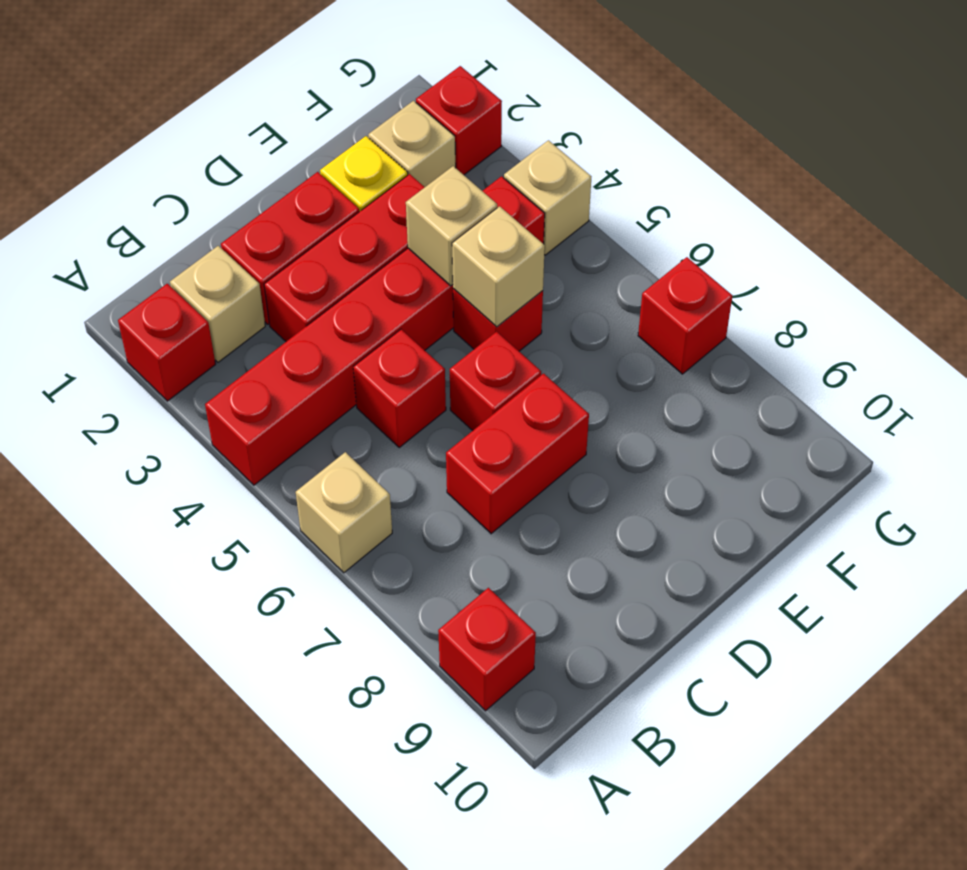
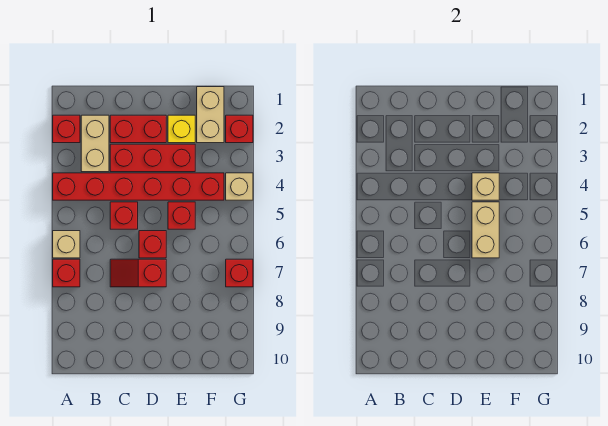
red brick A9 level 1 -> red brick A7 level 1
tan brick B2 level 1 -> tan brick B2:B3 level 1
red brick C7:D7 level 1 -> red slope C7:D7 level 1 top D
tan brick E5 level 2 -> tan brick E5:E6 level 2
tan brick F2 level 1 -> tan brick F1:F2 level 1

